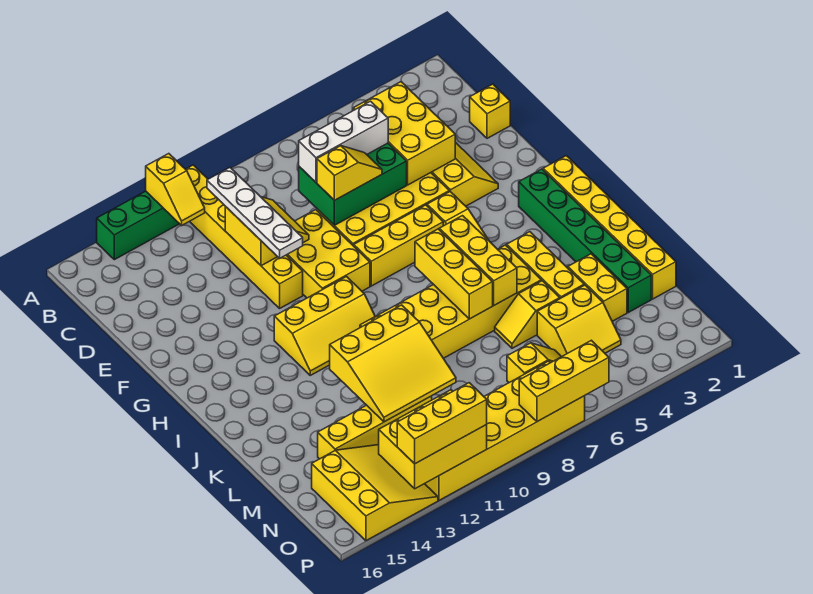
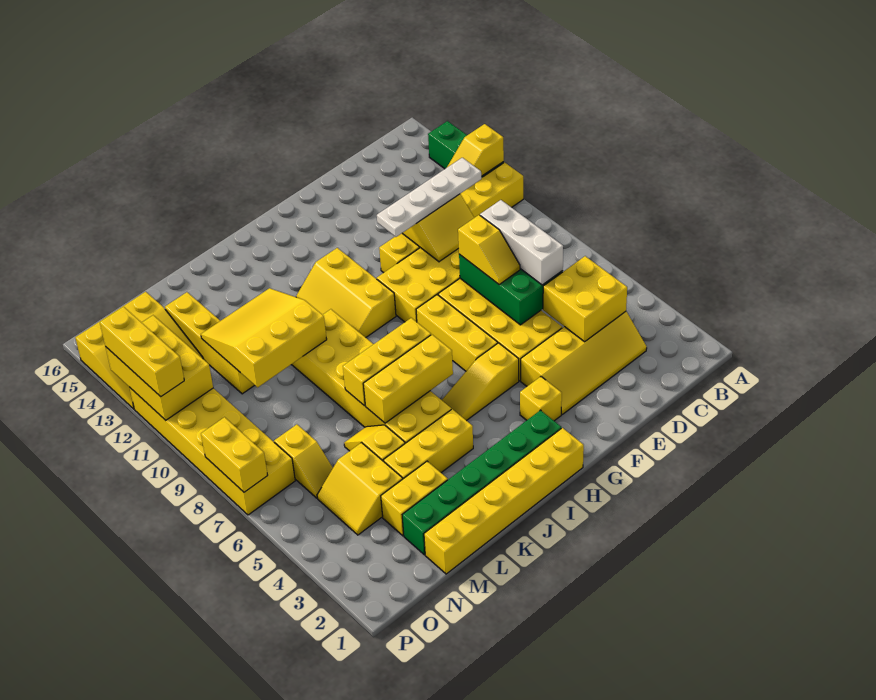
yellow brick C4:E5 level 2 -> yellow brick C4:D5 level 2
yellow brick D1 level 1 -> yellow brick G3 level 1
yellow slope K10:M12 level 2 top K -> yellow slope K10:M12 level 2 top 10
yellow brick P6:P8 level 2 -> yellow brick P7:P8 level 2

